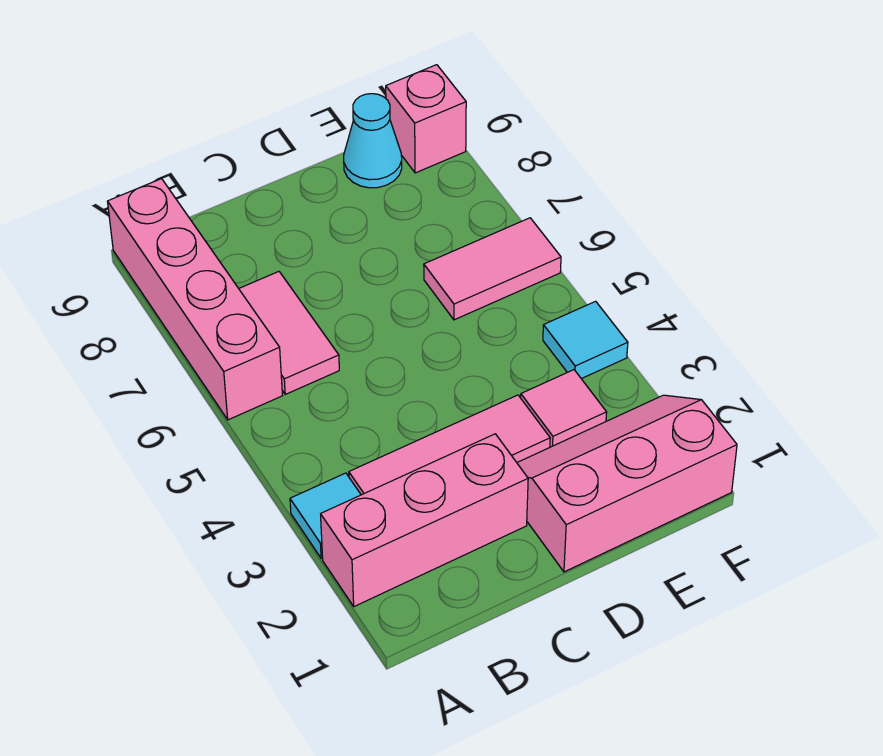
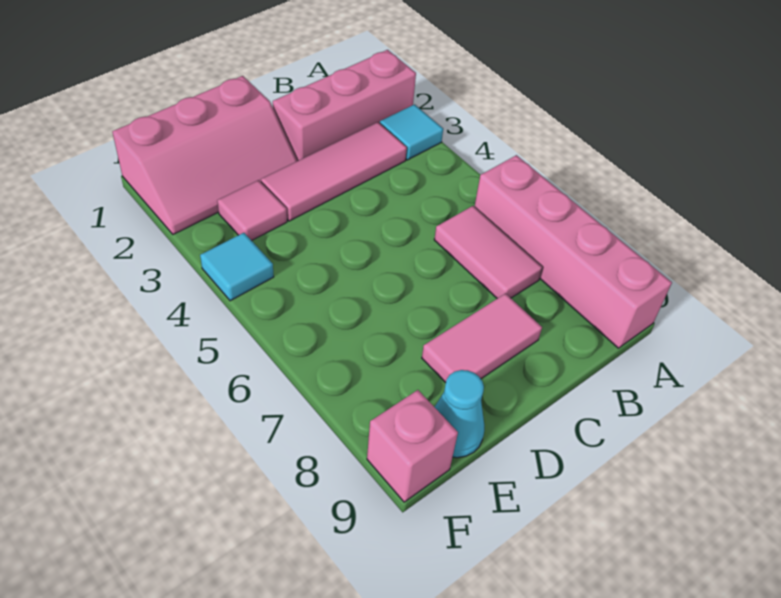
pink tile E6:F6 level 1 -> pink tile C8:D8 level 1

